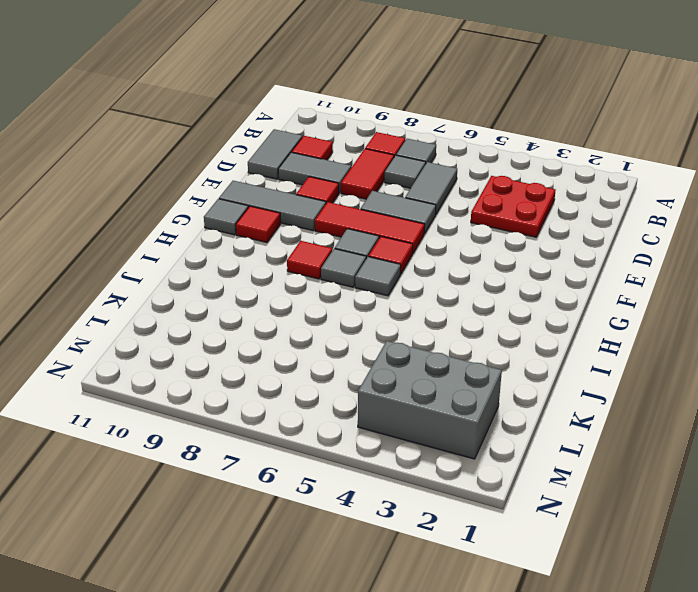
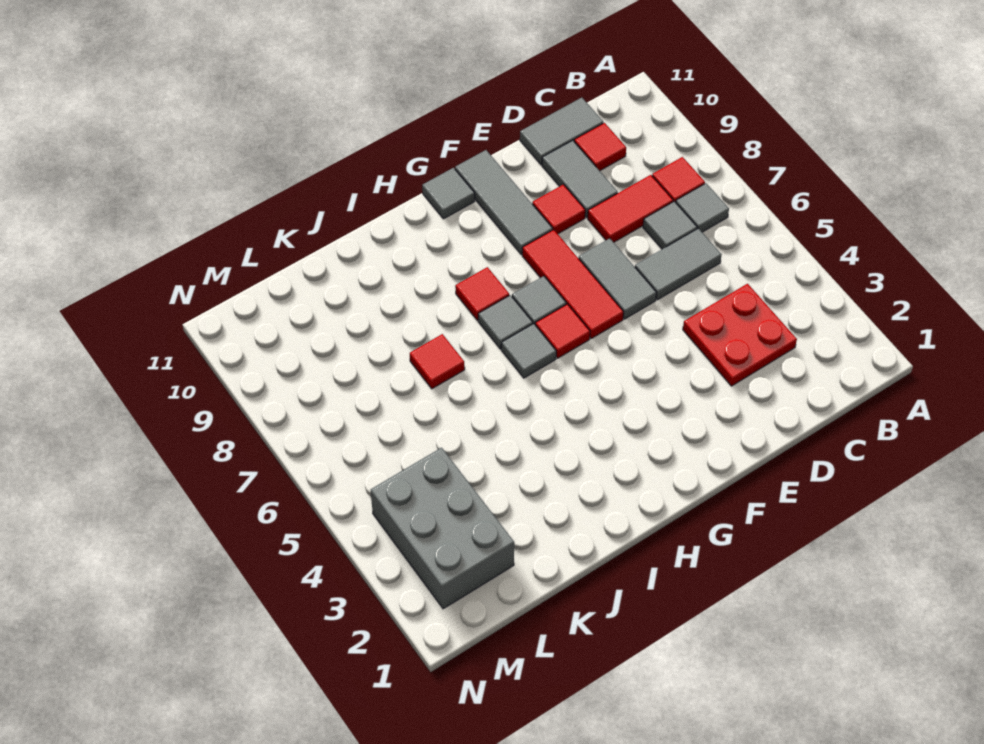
red tile G10 level 1 -> red tile J7 level 1

